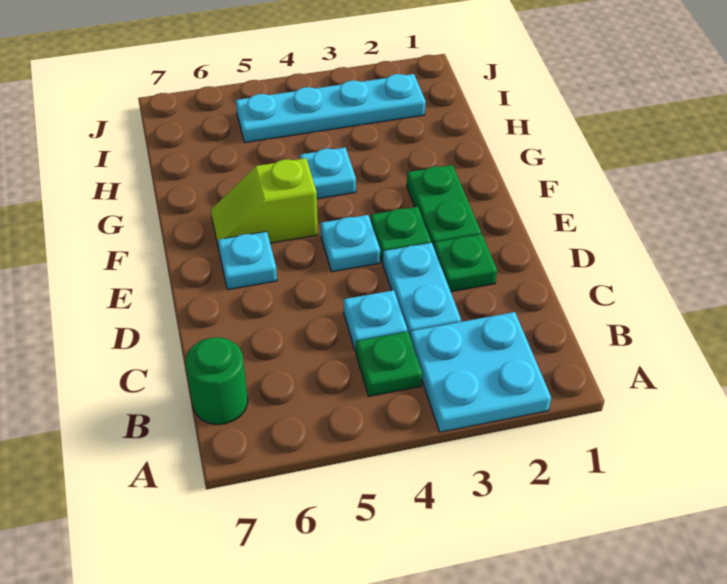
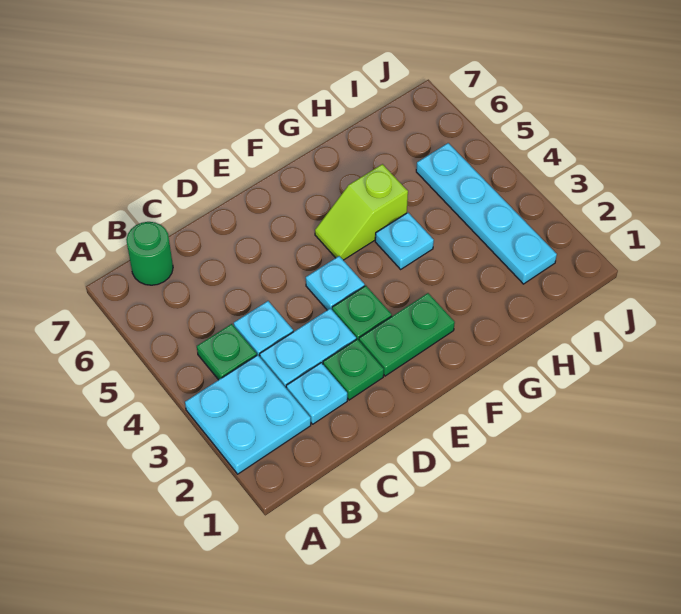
cyan plate E6 level 1 -> cyan plate C2 level 1
lime slope F5:F6 level 1 top 5 -> lime slope F5:G5 level 1 top G

